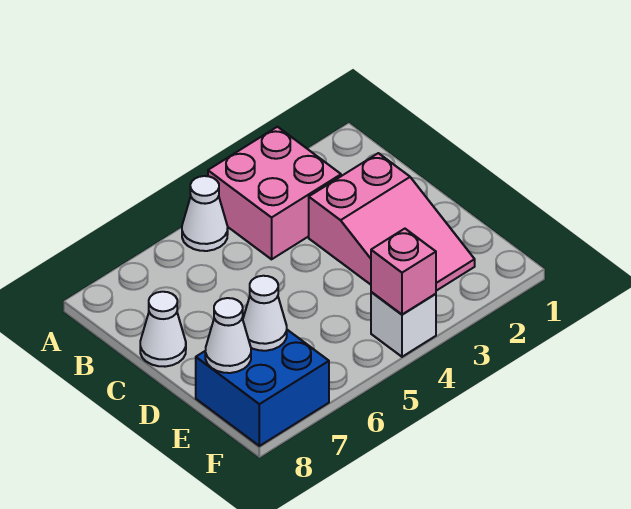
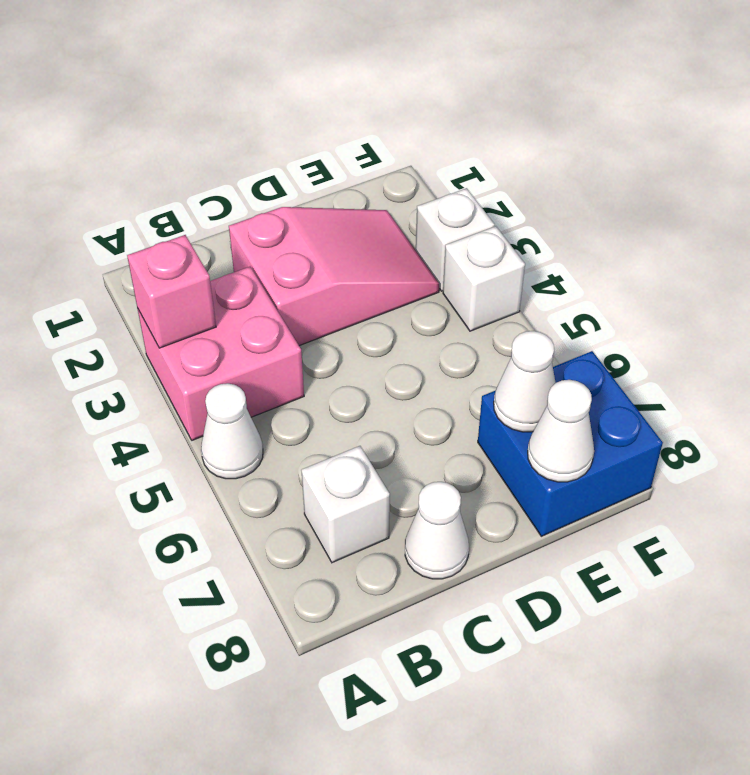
none -> white brick B7 level 1
none -> white brick F3 level 1
pink brick F4 level 2 -> pink brick A3 level 2

